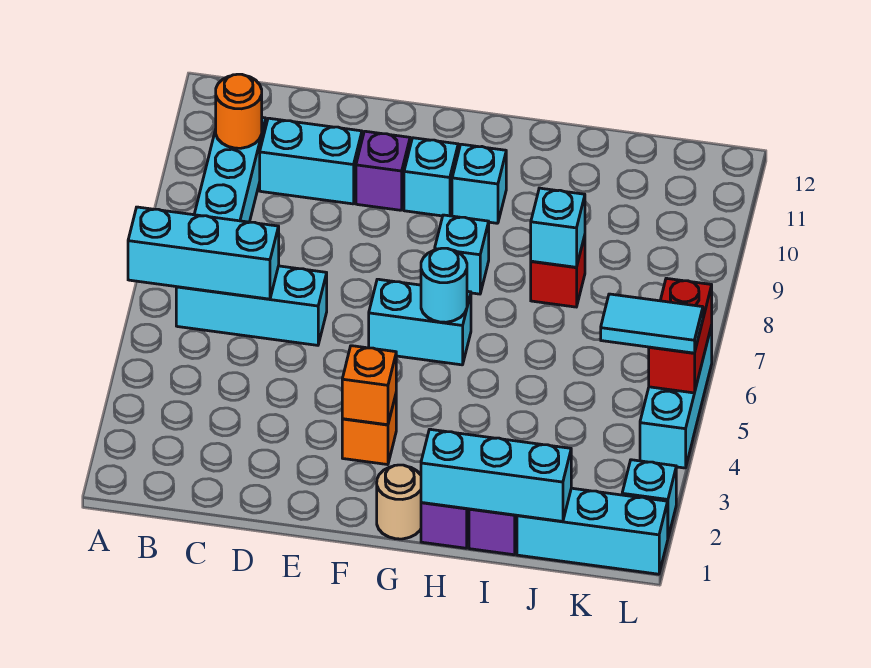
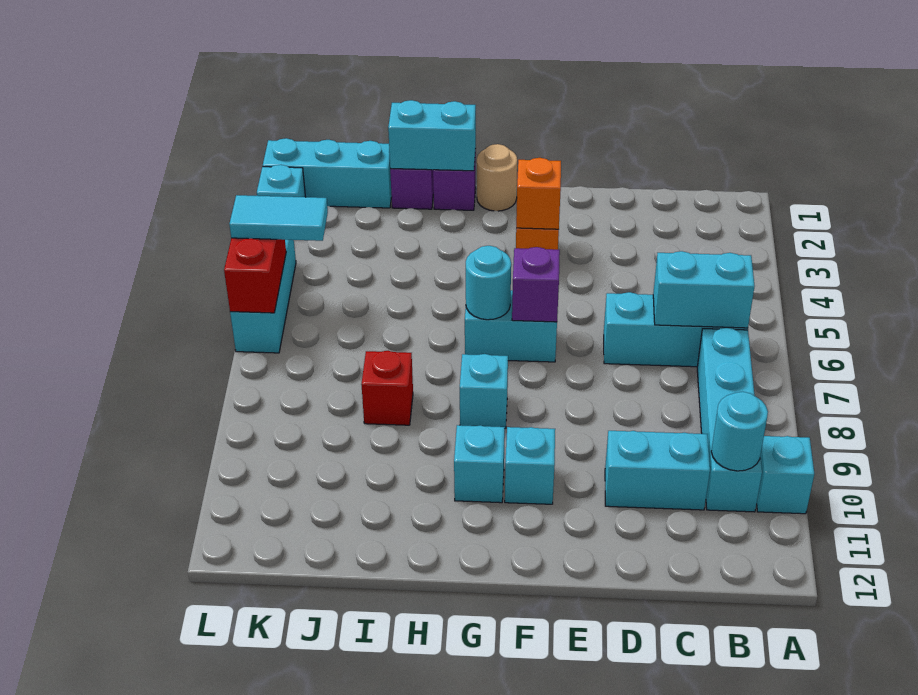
cyan brick A6:C6 level 2 -> cyan brick B6:C6 level 2
orange round brick B10 level 2 -> cyan round brick B10 level 2
purple brick E10 level 1 -> purple brick F6 level 2
cyan brick H1:J1 level 2 -> cyan brick H1:I1 level 2
cyan brick I8 level 2 -> cyan brick A10 level 1

